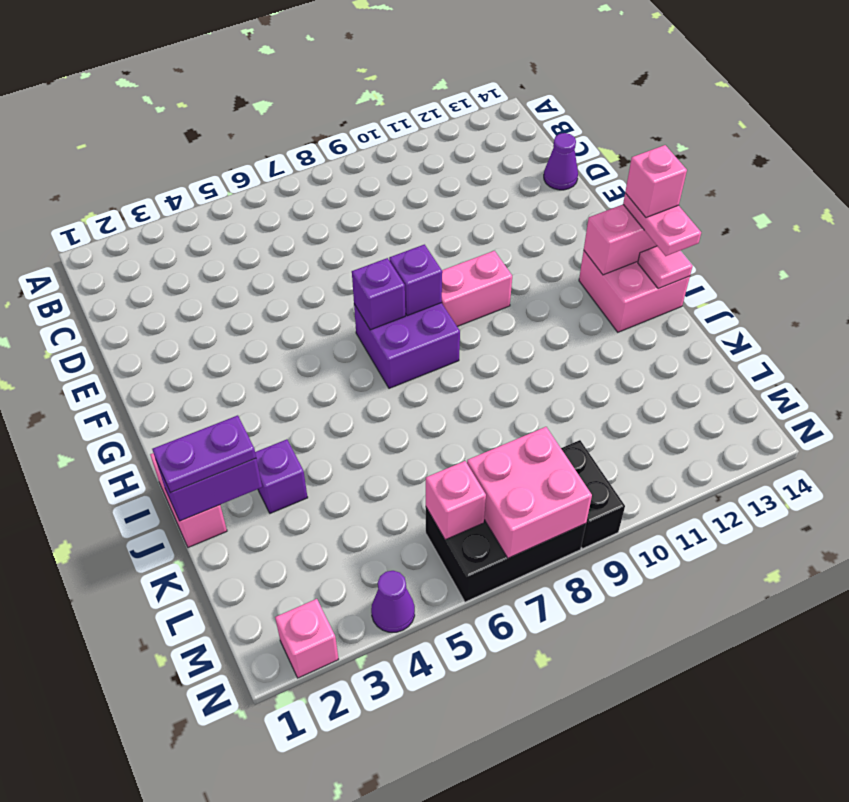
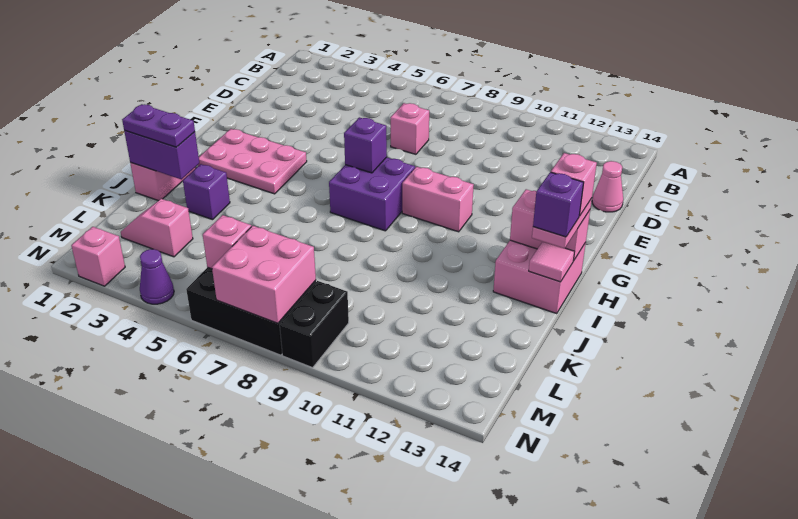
none -> pink brick D7 level 1
purple cone D14 level 1 -> pink cone D14 level 1
none -> pink plate G2:H4 level 1
purple brick G8 level 2 -> purple brick I14 level 4
none -> pink slope L2:L3 level 1 top 3

